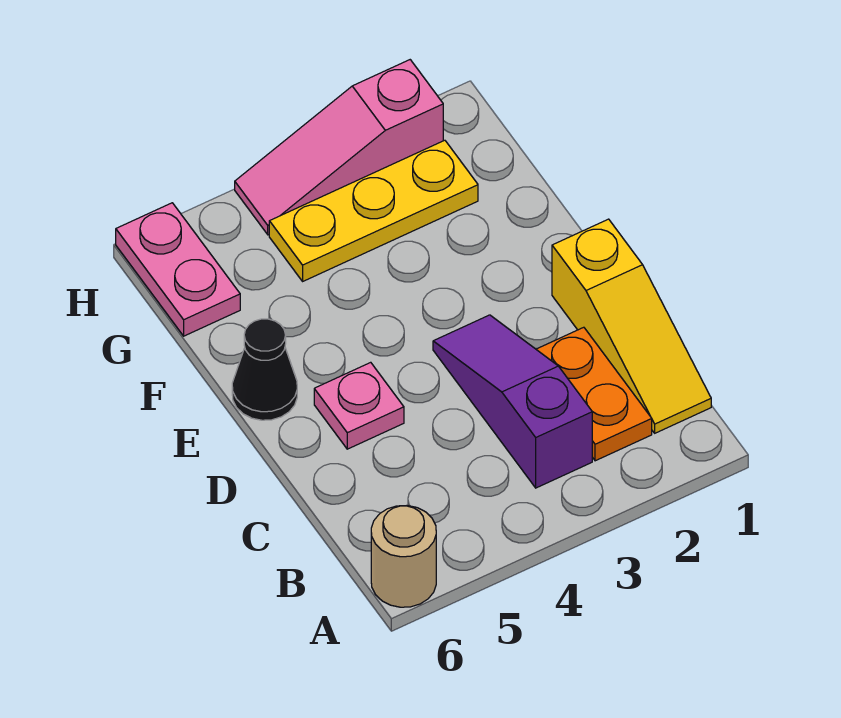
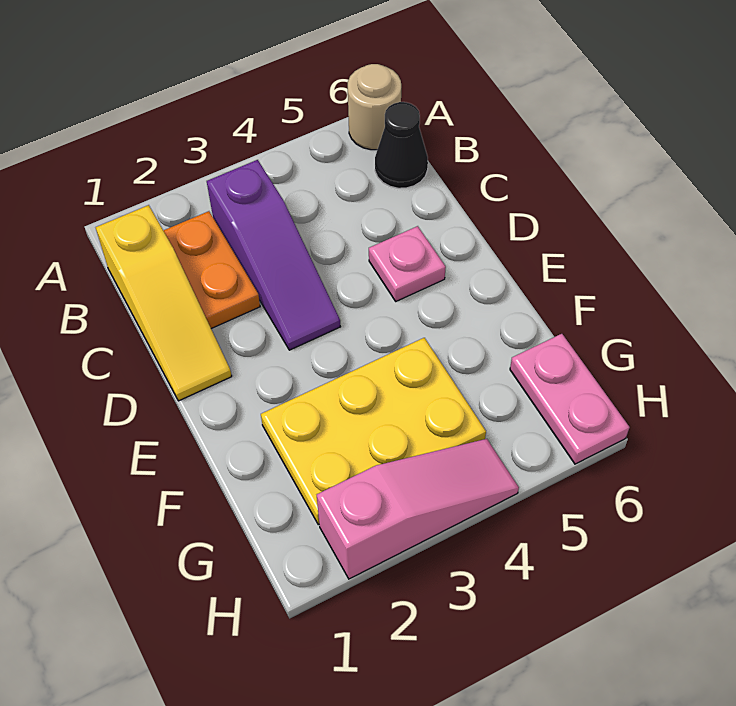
yellow slope B1:D1 level 1 top D -> yellow slope B1:D1 level 1 top B
black cone E6 level 1 -> black cone B6 level 1
yellow plate G2:G4 level 1 -> yellow plate F2:G4 level 1

